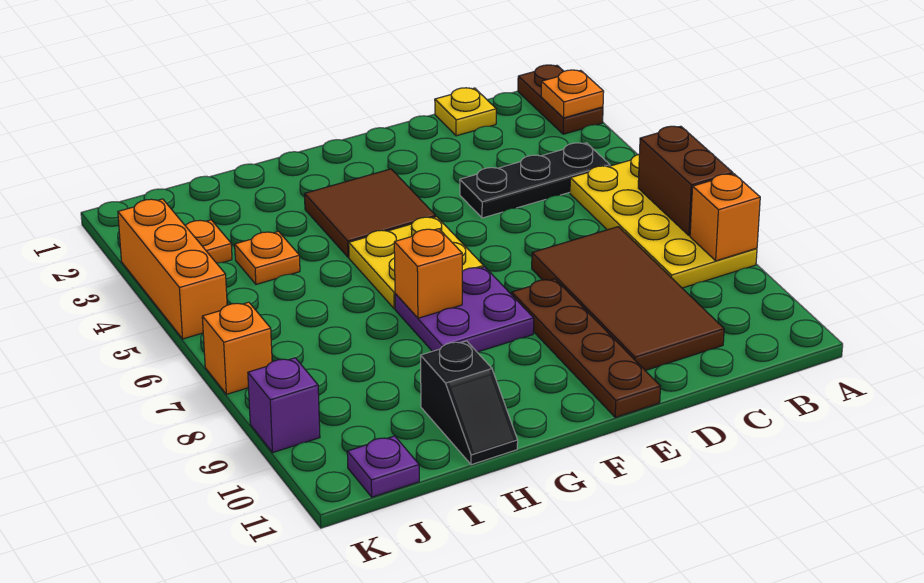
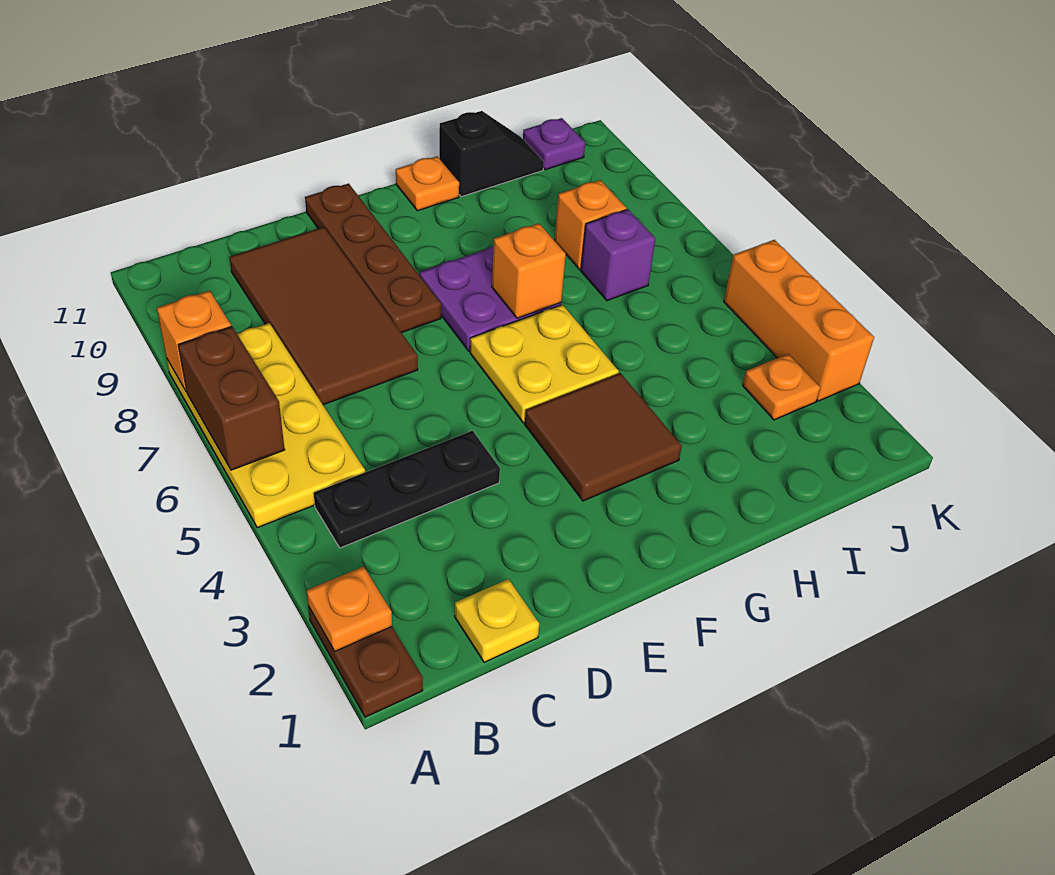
black slope H10:H11 level 1 top 10 -> black slope H11:I11 level 1 top H
orange plate I4 level 1 -> orange plate G11 level 1
orange brick K7 level 1 -> orange brick I8 level 1
purple brick K9 level 1 -> purple brick I7 level 1

